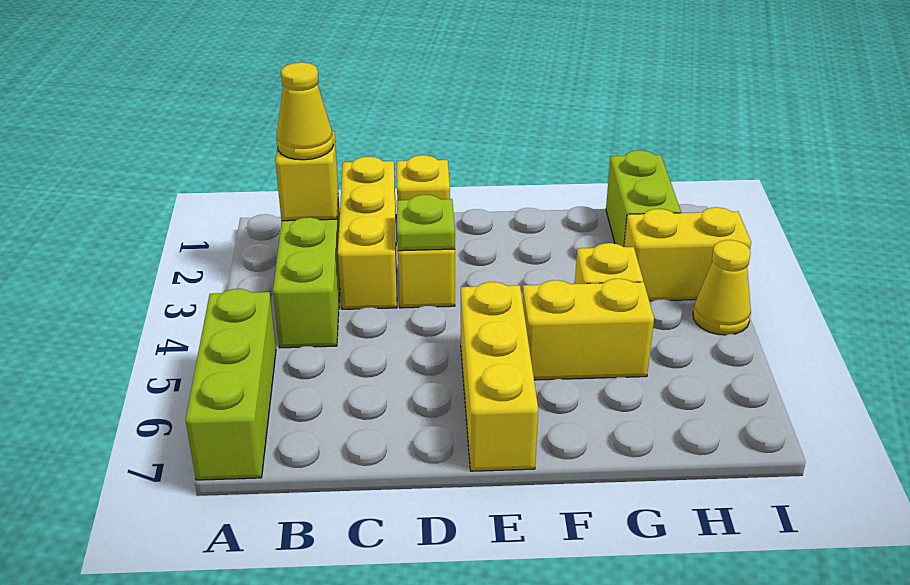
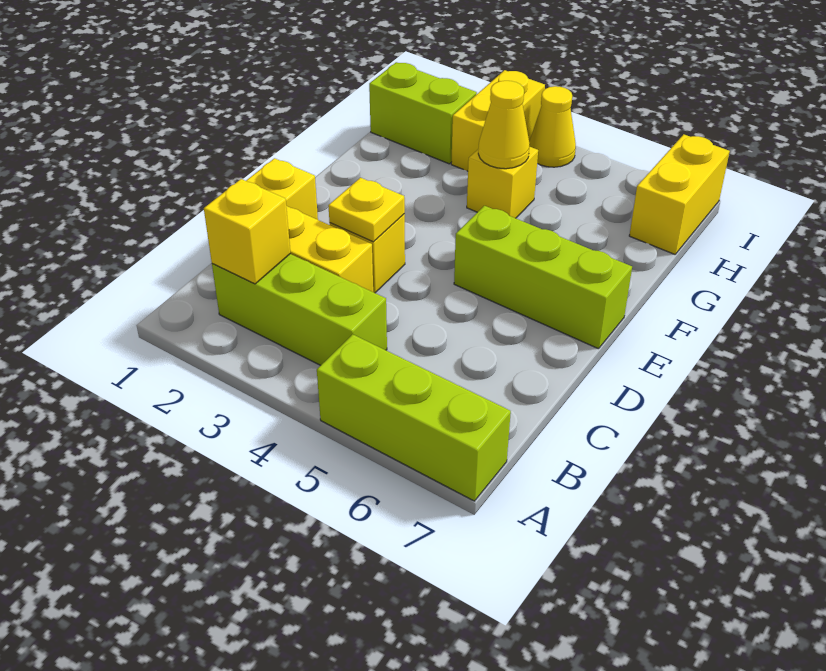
yellow cone B2 level 3 -> yellow cone G4 level 2
lime plate D3 level 2 -> yellow plate D3 level 2
yellow brick E5:E7 level 1 -> lime brick E5:E7 level 1
yellow brick F5:G5 level 1 -> yellow brick H7:I7 level 1

